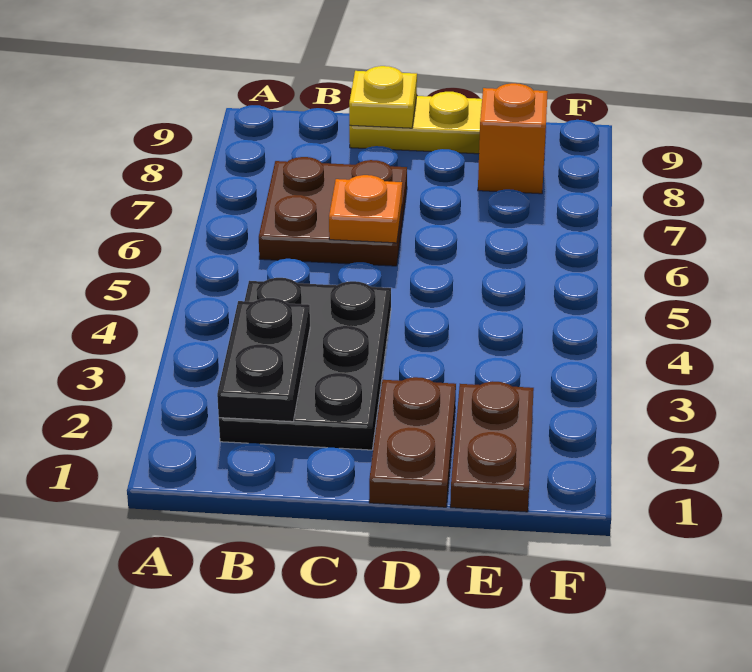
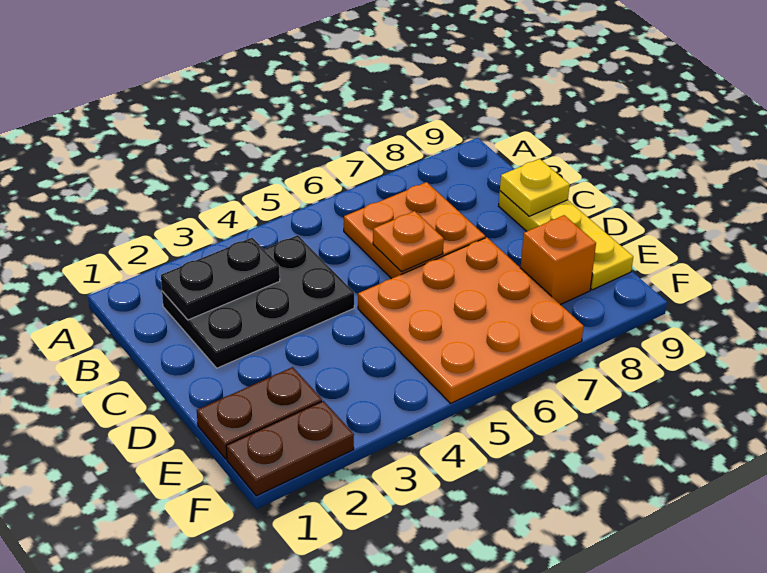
brown plate B6:C7 level 1 -> orange plate B6:C7 level 1
brown plate D1:D2 level 1 -> brown plate F1:F2 level 1
none -> orange plate D5:F7 level 1

